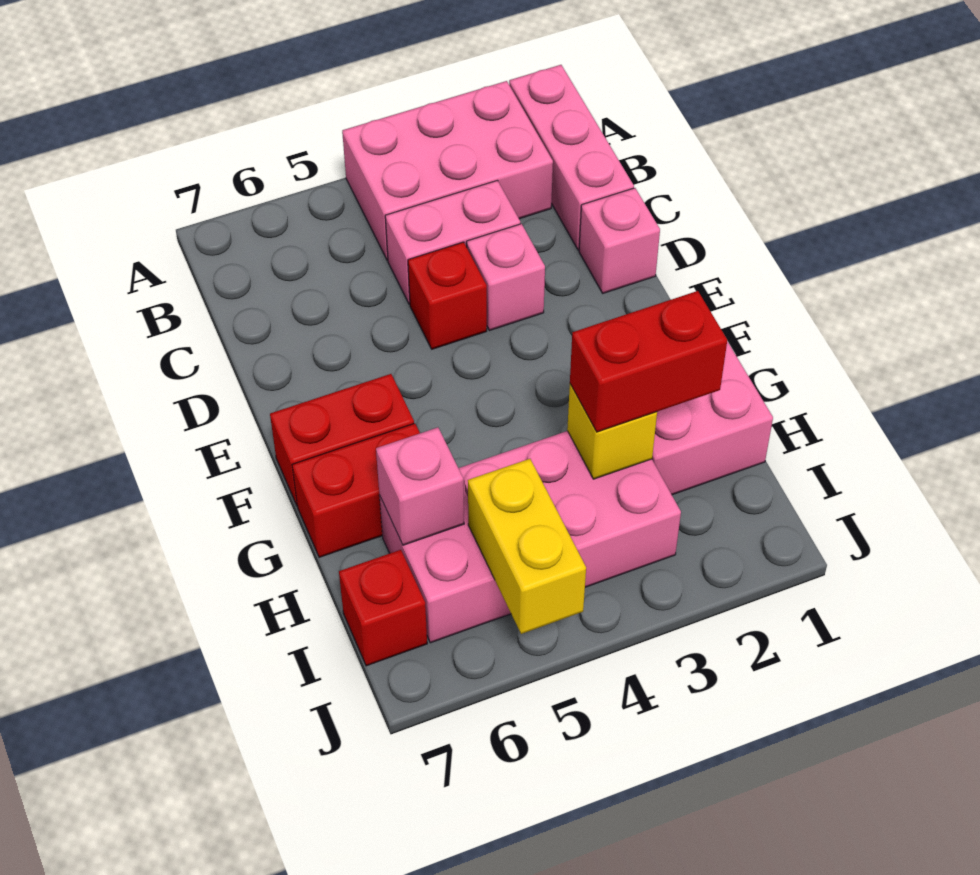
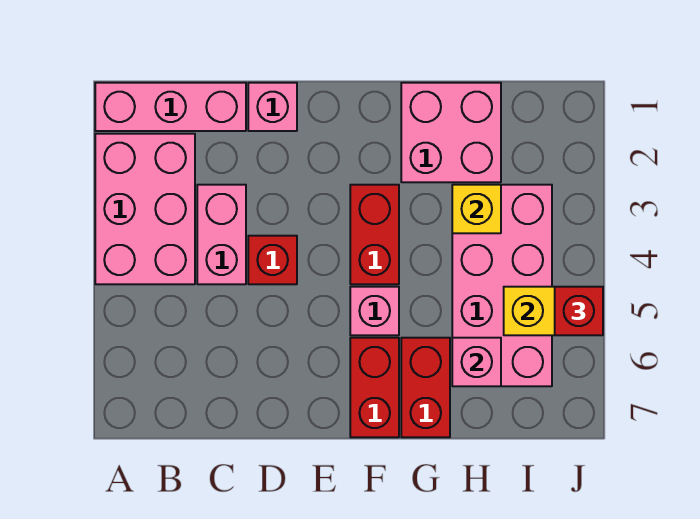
pink brick D3 level 1 -> pink brick F5 level 1
red brick H2:H3 level 3 -> red brick F3:F4 level 1
red brick I7 level 1 -> red brick J5 level 3

